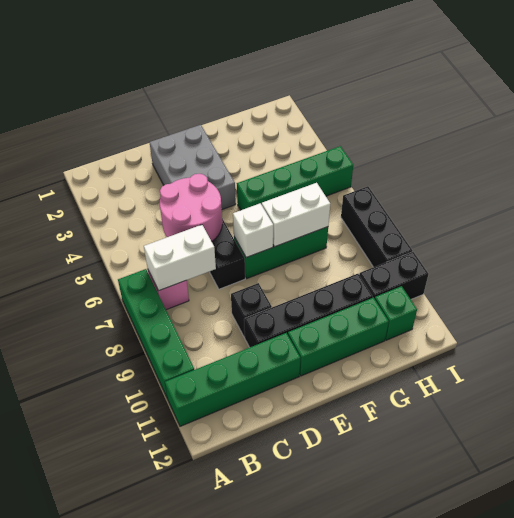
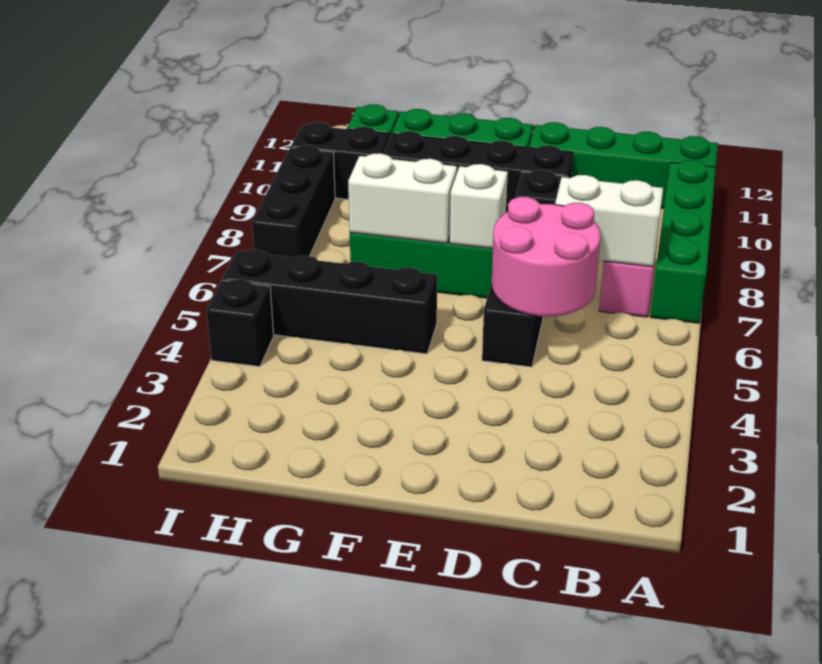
grey brick D2:E4 level 1 -> none
green brick F5:I5 level 1 -> black brick F5:I5 level 1
none -> black brick I4 level 1

